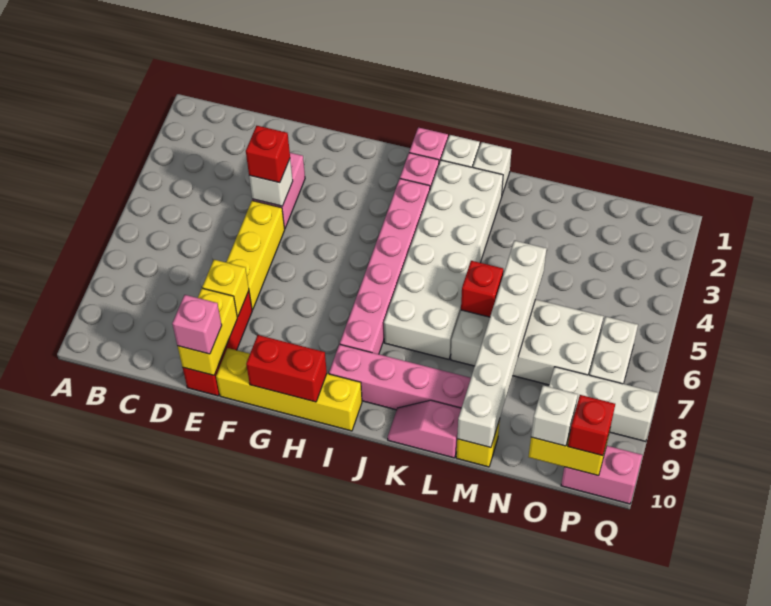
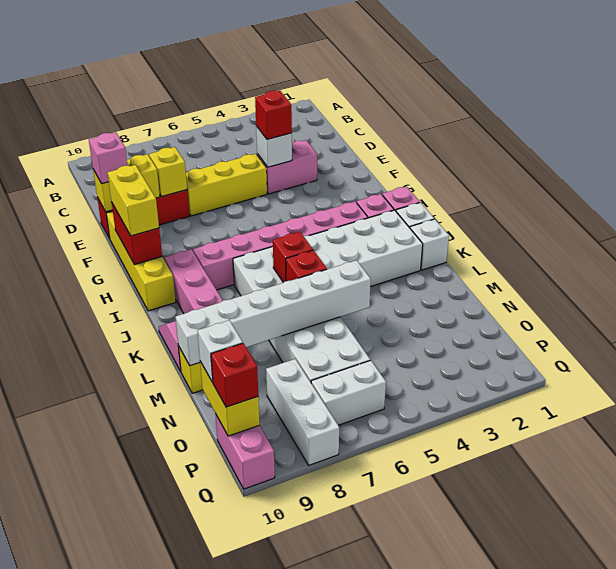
none -> yellow brick G10:H10 level 3
none -> red brick K6 level 2

